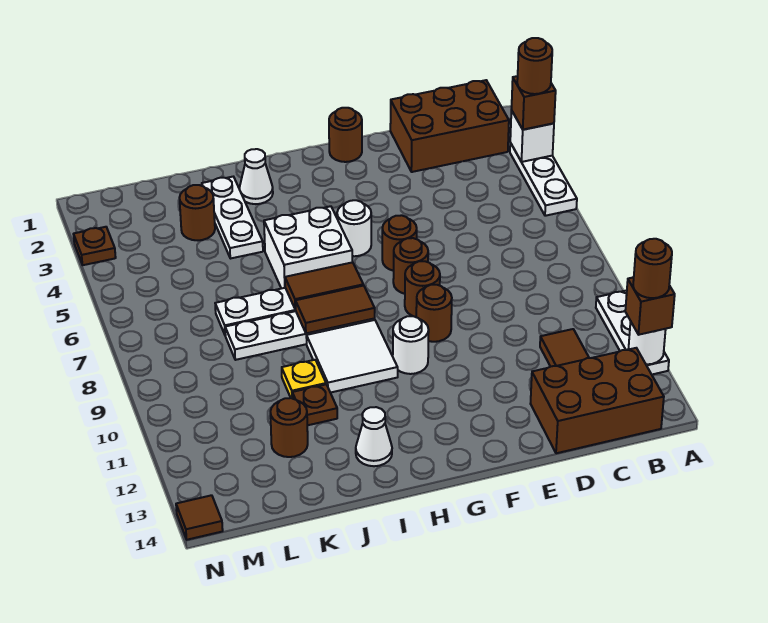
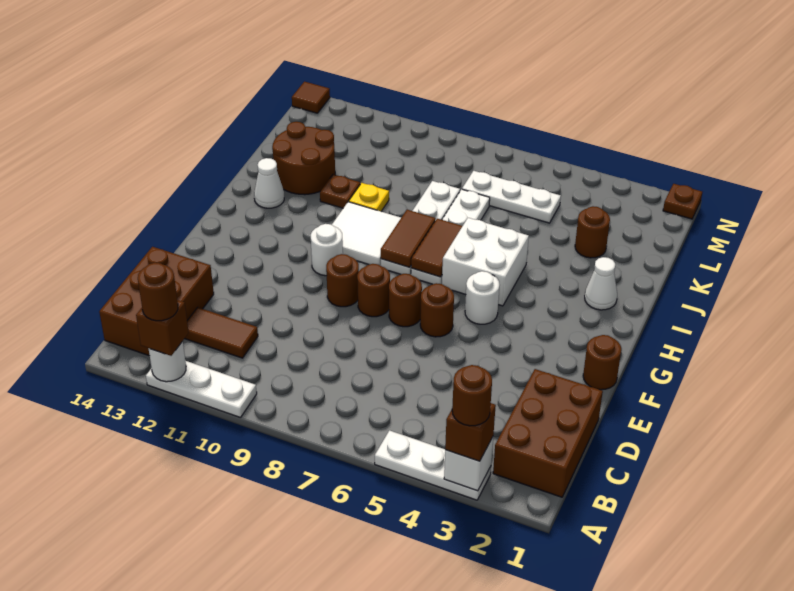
white plate J2:J4 level 1 -> white plate L5:L7 level 1
brown round brick K12 level 1 -> brown round brick J12:K13 level 1
brown plate N3 level 1 -> brown plate N1 level 1

